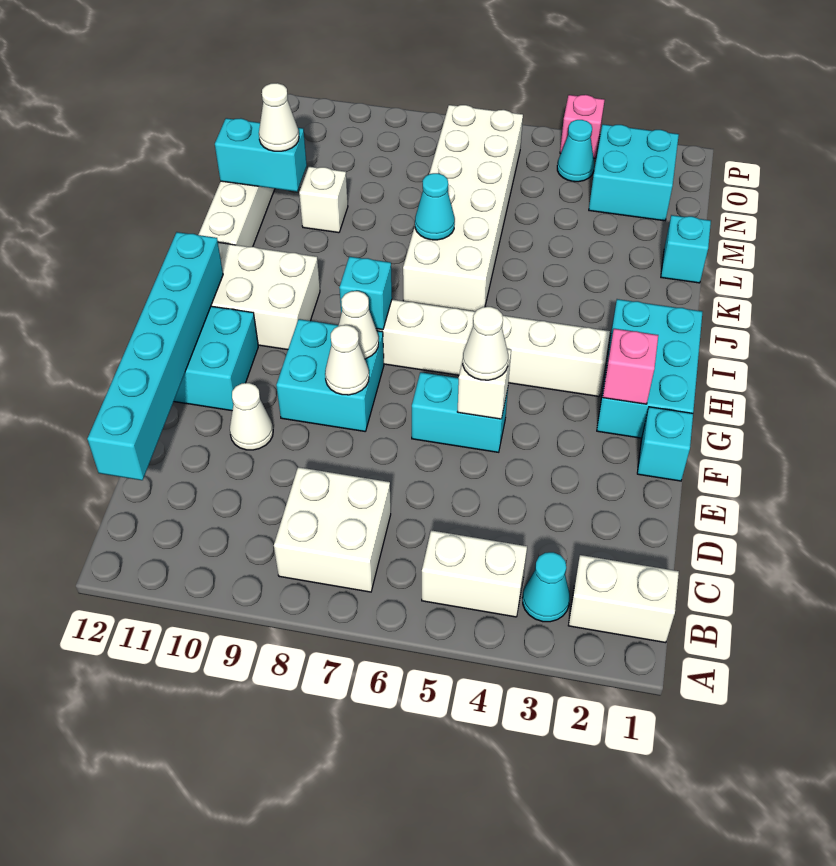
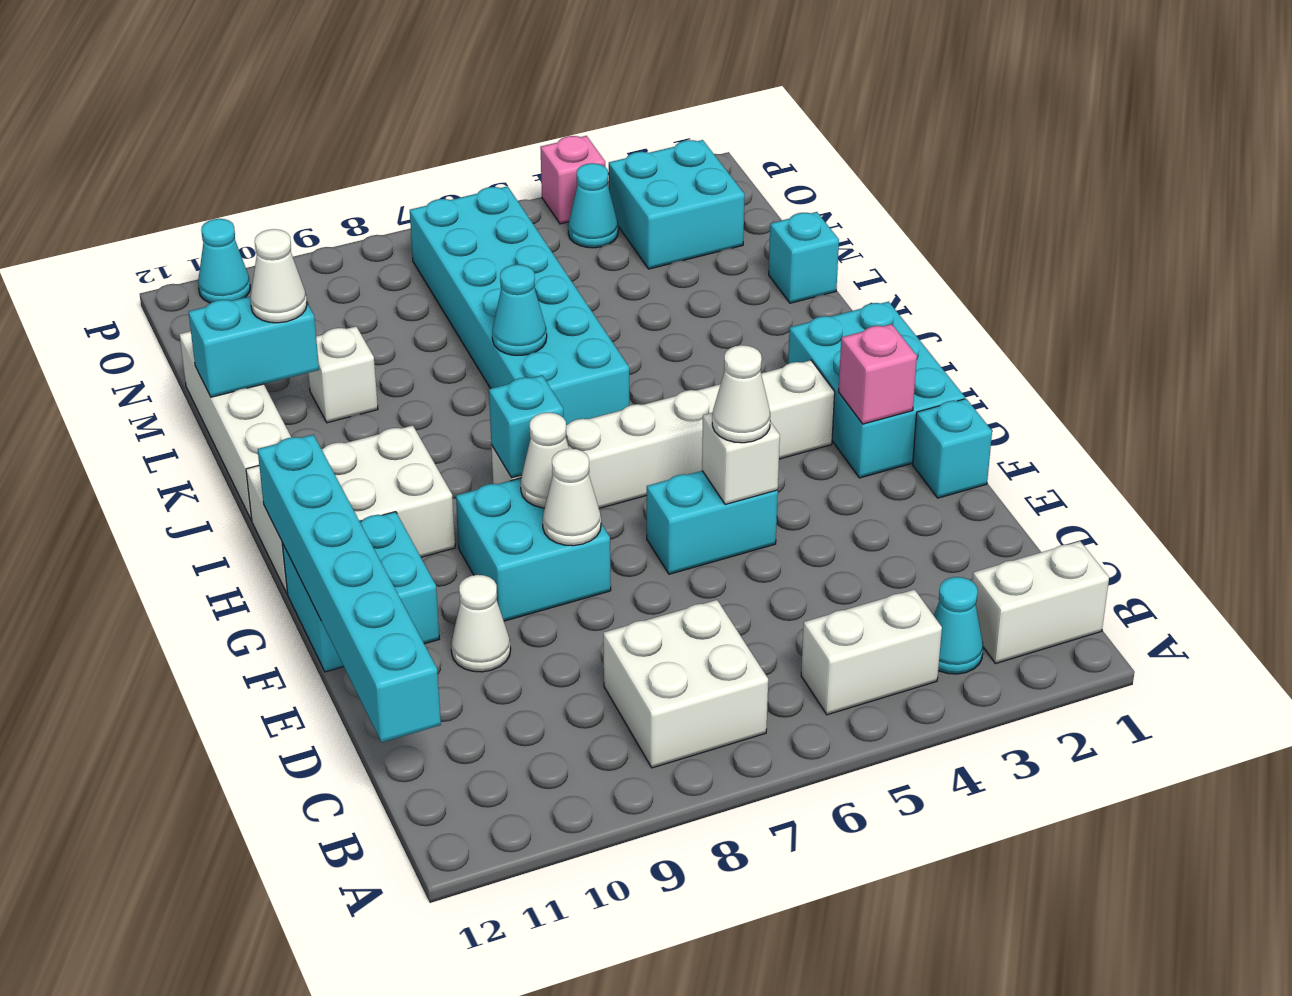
white brick J6:O7 level 1 -> cyan brick J6:O7 level 1
none -> cyan cone P11 level 1

